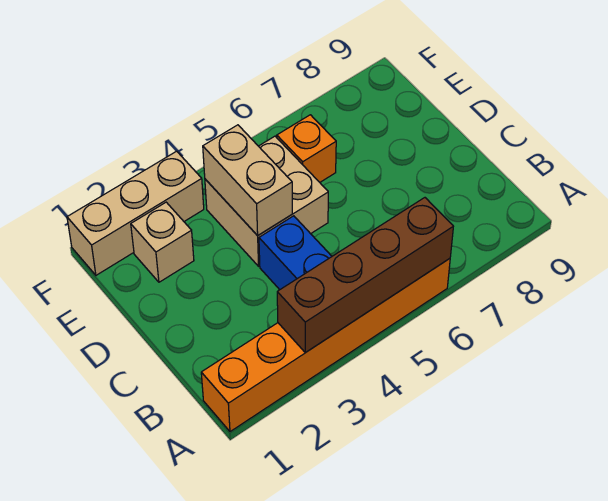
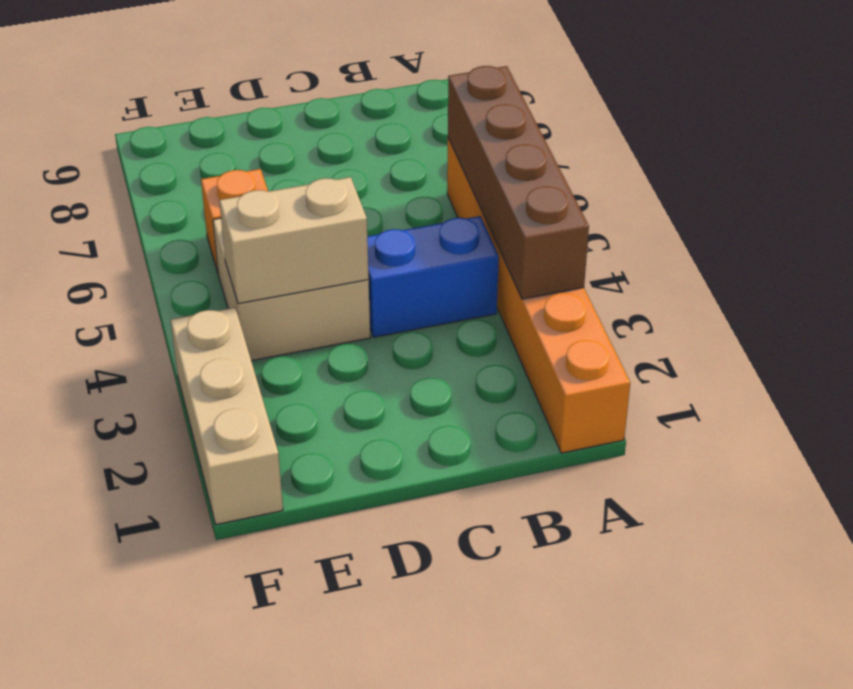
tan brick E2 level 1 -> none

